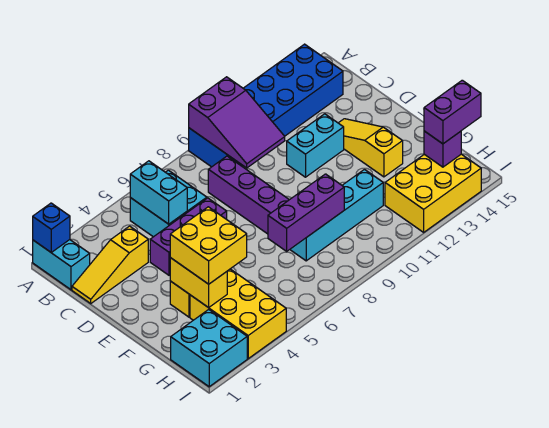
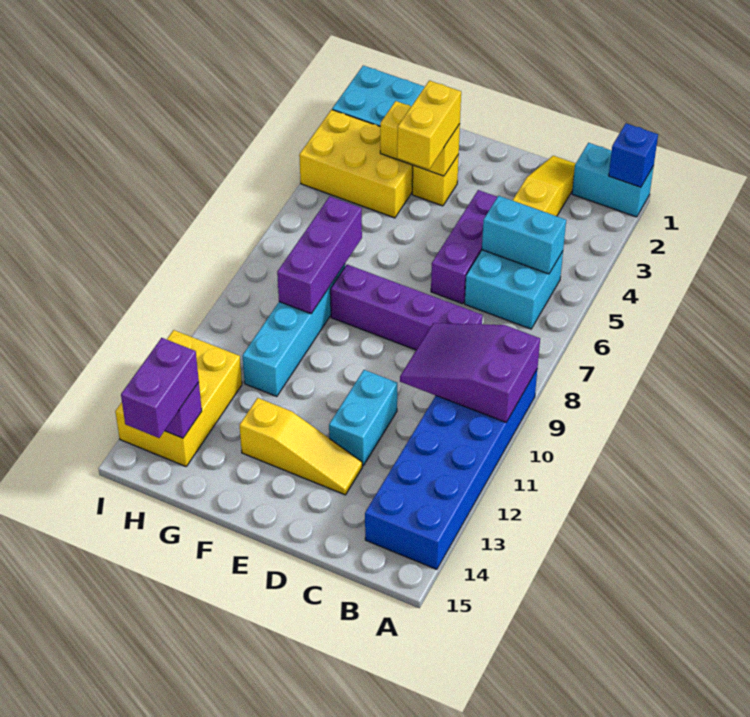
yellow brick F3:G4 level 3 -> yellow brick F3:F4 level 3

